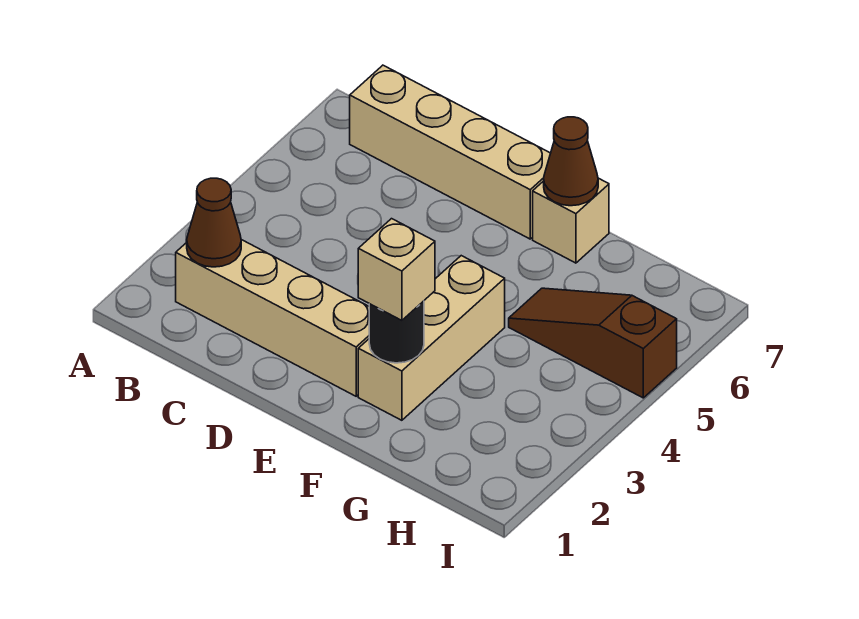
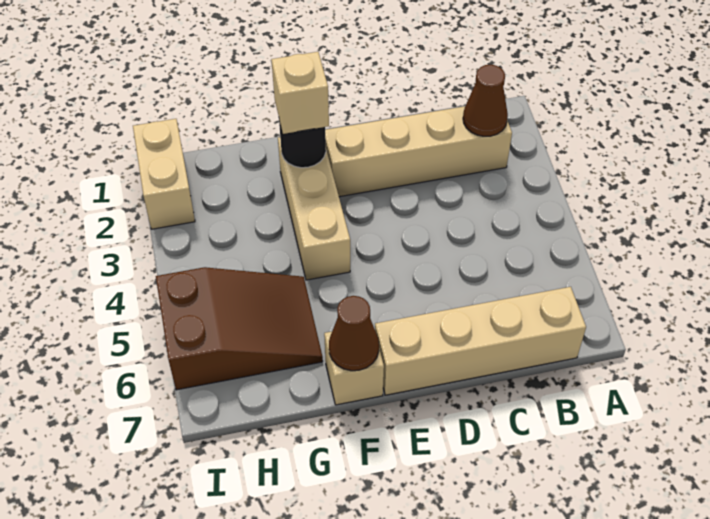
brown slope G5:I5 level 1 top I -> brown slope G5:I6 level 1 top I
none -> tan brick I1:I2 level 1

